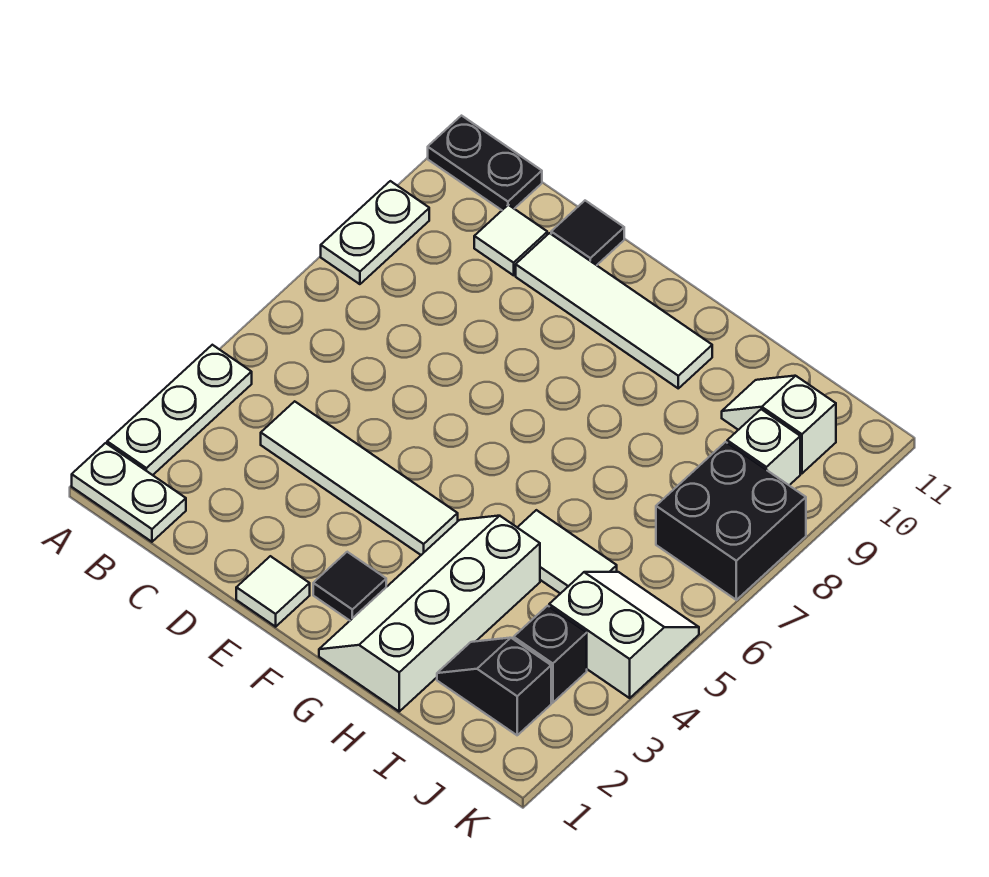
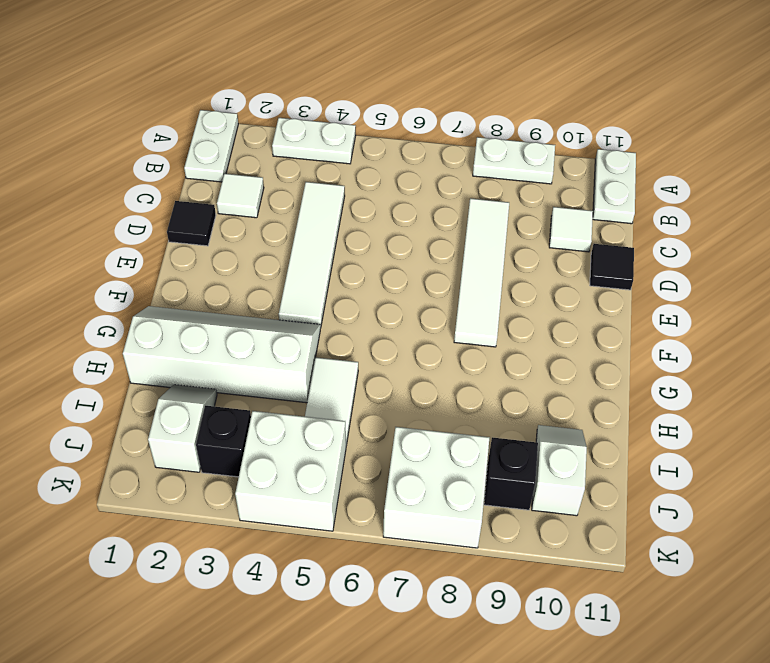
white plate A2:A4 level 1 -> white plate A3:A4 level 1
black plate A11:B11 level 1 -> white plate A11:B11 level 1
white tile D10:G10 level 1 -> white tile C8:F8 level 1
white tile E1 level 1 -> white tile C2 level 1
black tile F2 level 1 -> black tile D1 level 1
black slope I2:J2 level 1 top J -> white slope I2:J2 level 1 top J
white slope J4:K5 level 1 top 4 -> white brick J4:K5 level 1
black brick J7:K8 level 1 -> white brick J7:K8 level 1
white brick J9 level 1 -> black brick J9 level 1

